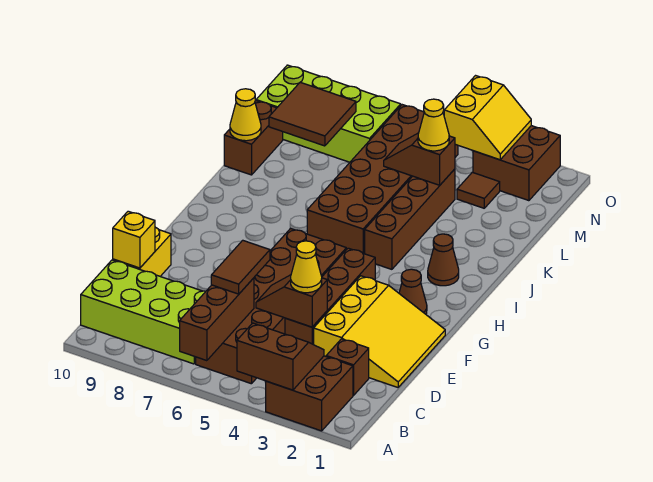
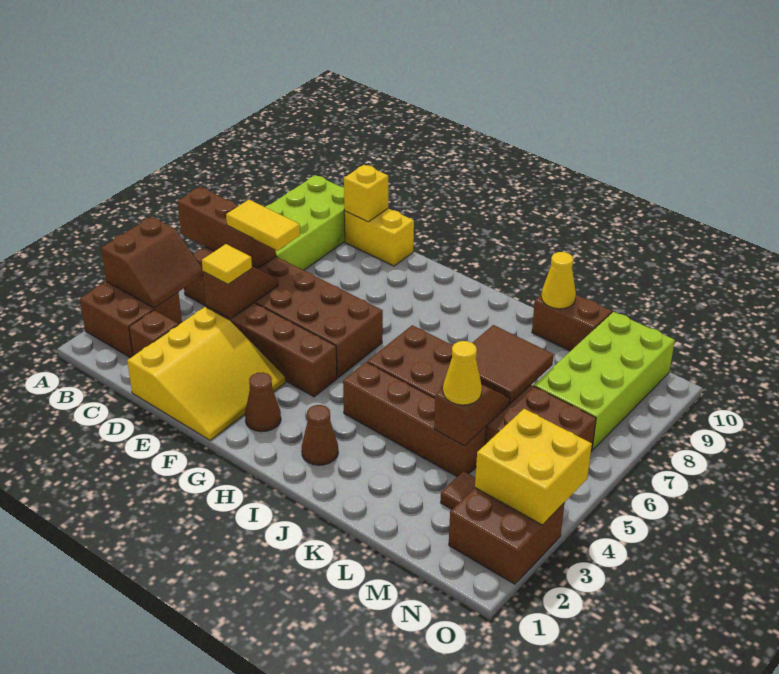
brown tile C6:D6 level 3 -> yellow tile C6:D6 level 3
yellow slope D1:F3 level 1 top 3 -> yellow slope D1:F3 level 1 top D
yellow cone D4 level 3 -> yellow tile D4 level 3
brown tile L8:M9 level 2 -> brown tile K6:L7 level 2
yellow slope N3:O4 level 2 top 4 -> yellow brick N3:O4 level 2

